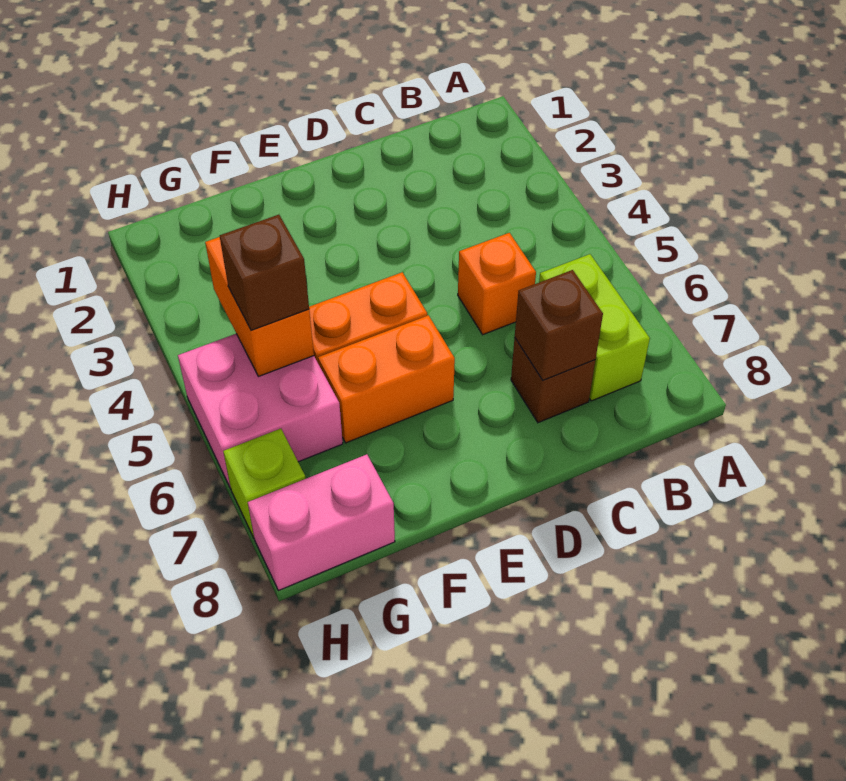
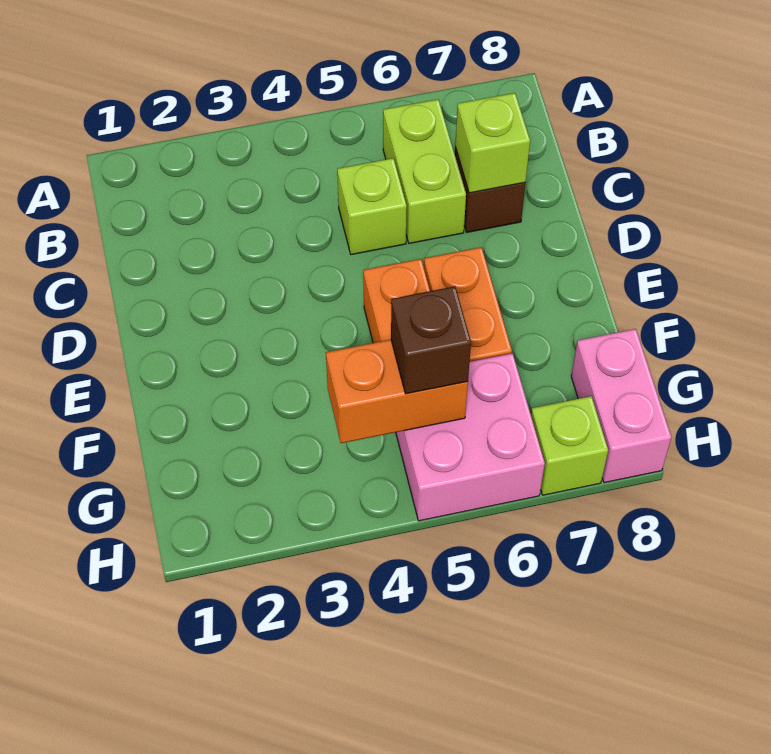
lime brick B6:B7 level 1 -> lime brick B6:C6 level 1
orange brick C5 level 1 -> lime brick C5 level 1
brown brick C7 level 2 -> lime brick C7 level 2

